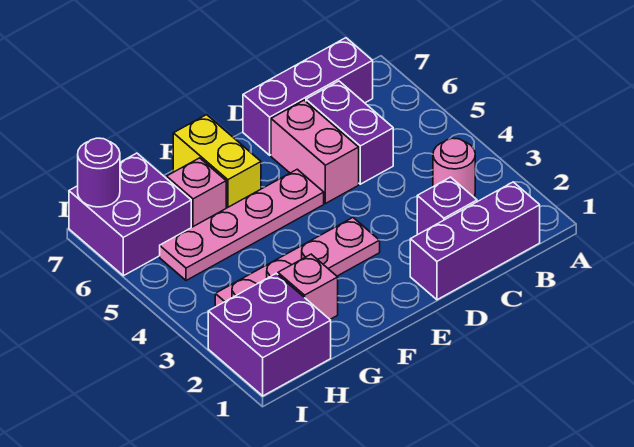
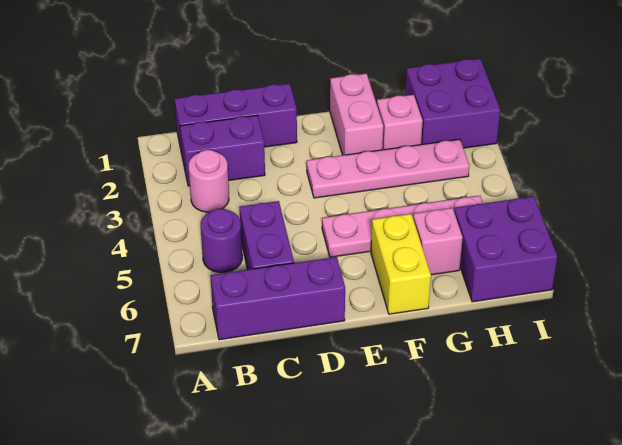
purple brick C2 level 1 -> purple brick B2:C2 level 1
pink brick D5:D6 level 1 -> pink brick F1:F2 level 1
purple round brick I7 level 2 -> purple round brick B5 level 1

